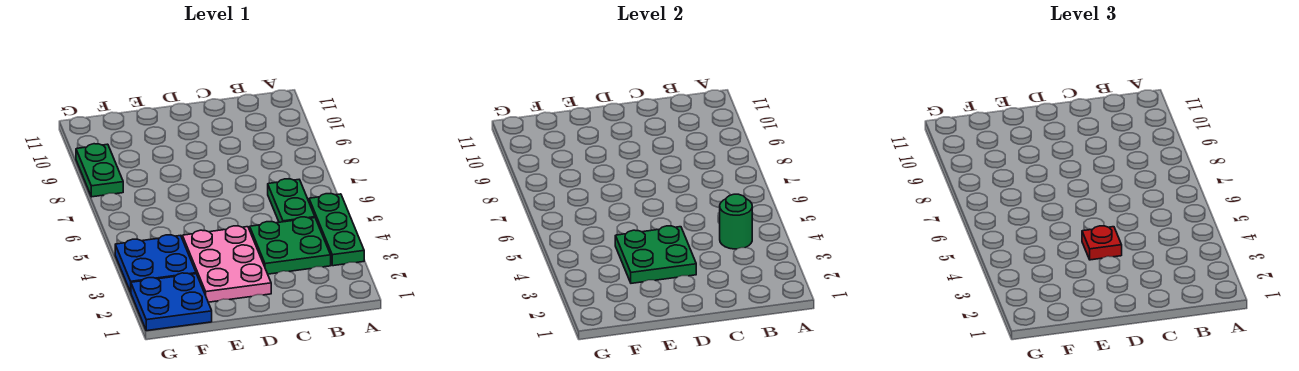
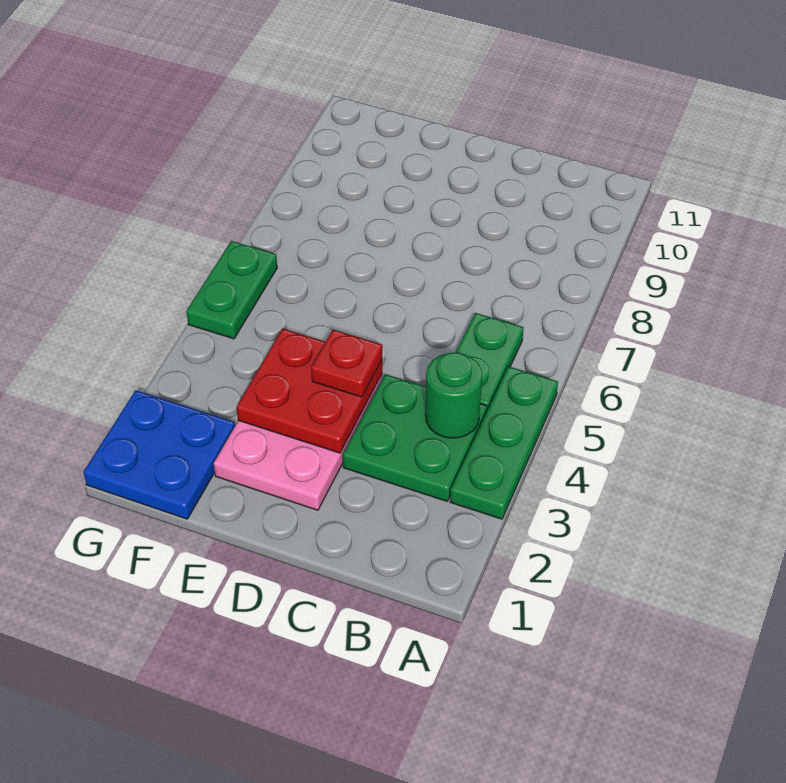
green plate D3:E4 level 2 -> red plate D3:E4 level 2
blue plate F3:G4 level 1 -> none
green plate G8:G9 level 1 -> green plate G5:G6 level 1

